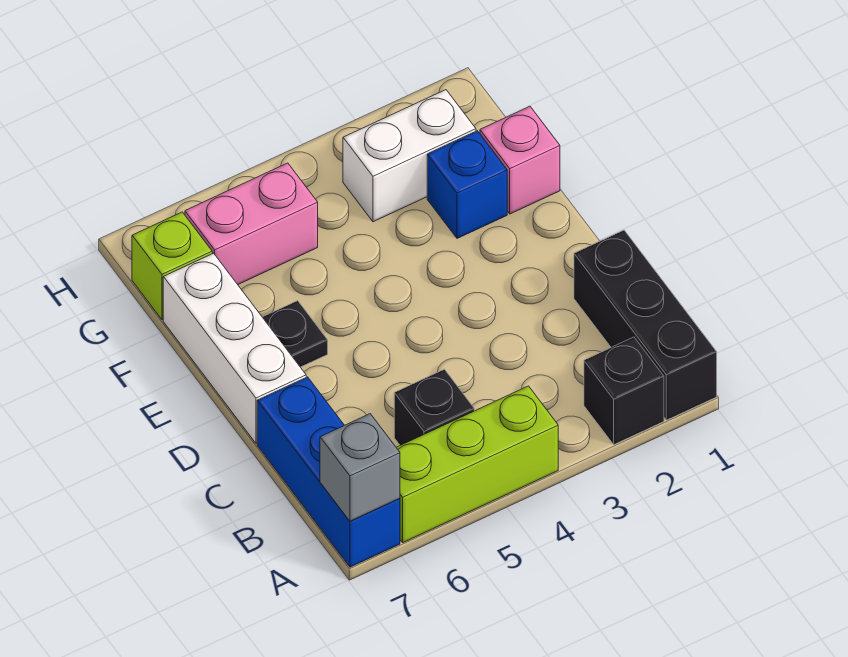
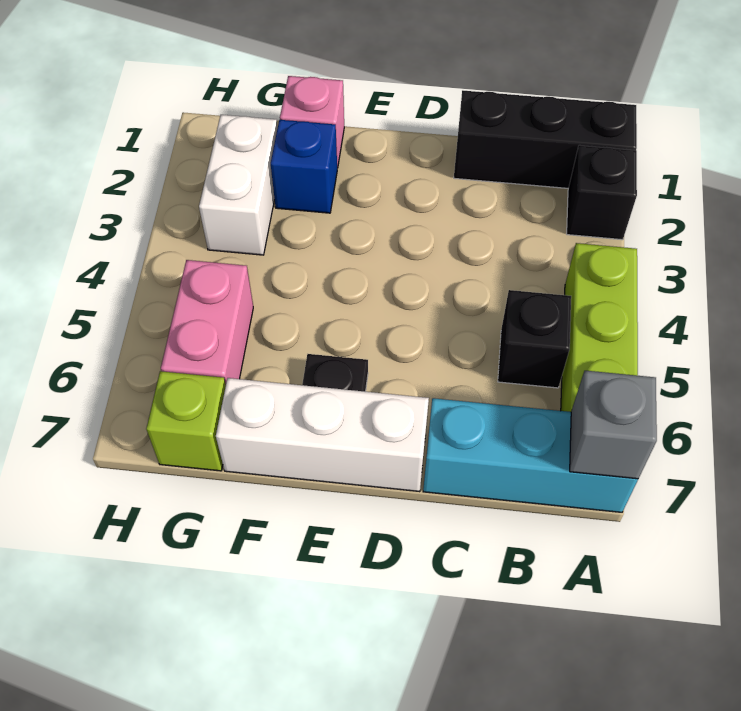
blue brick A7:C7 level 1 -> cyan brick A7:C7 level 1

